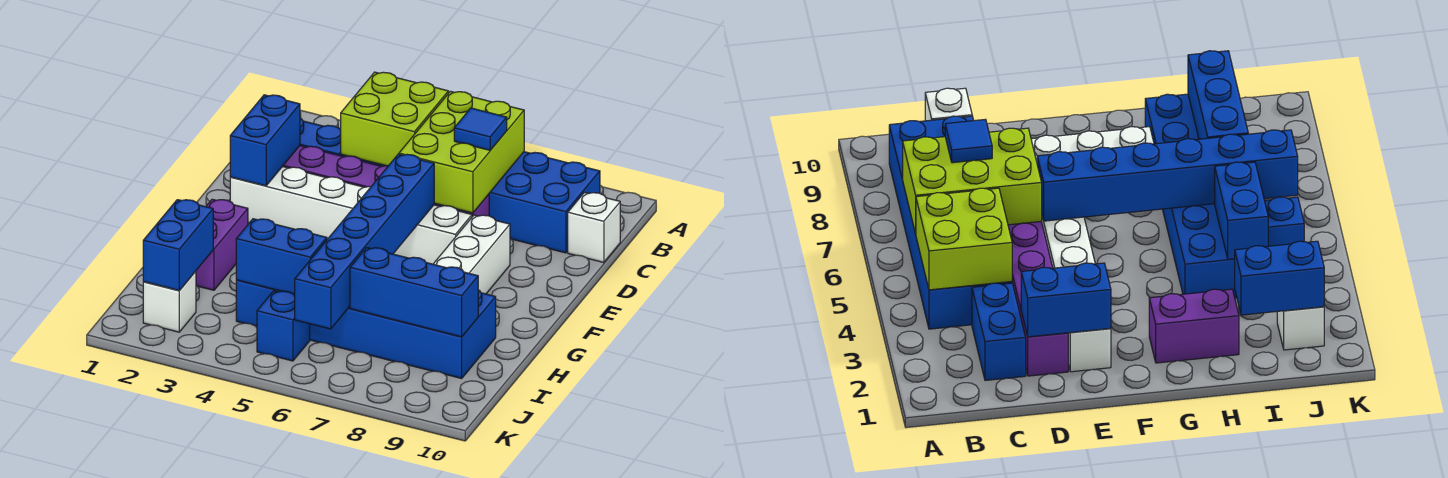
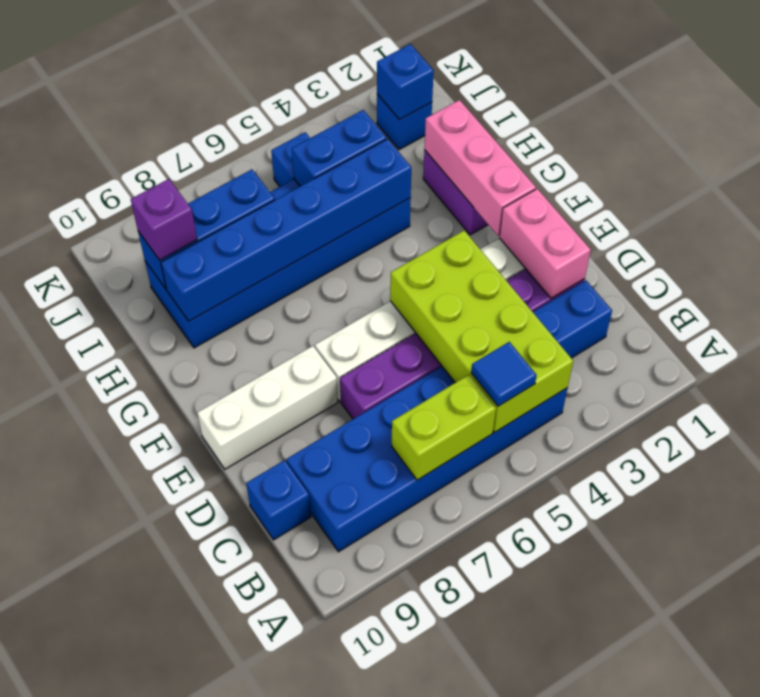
lime brick B4:C5 level 2 -> lime brick B4:E5 level 2
lime brick B6:D7 level 2 -> lime brick B6:B7 level 2
blue tile C7 level 3 -> blue tile B5 level 3
white brick C10 level 1 -> blue brick C10 level 1
blue brick D2:E2 level 2 -> pink brick D2:E2 level 2
blue brick E6:J6 level 2 -> blue brick H4:H9 level 2
white brick E8:G8 level 1 -> white brick E8:E10 level 1
none -> pink brick F2:H2 level 2
blue brick I2:J2 level 2 -> blue brick J2 level 2
none -> purple brick I9 level 3
white brick J2 level 1 -> blue brick J2 level 1

